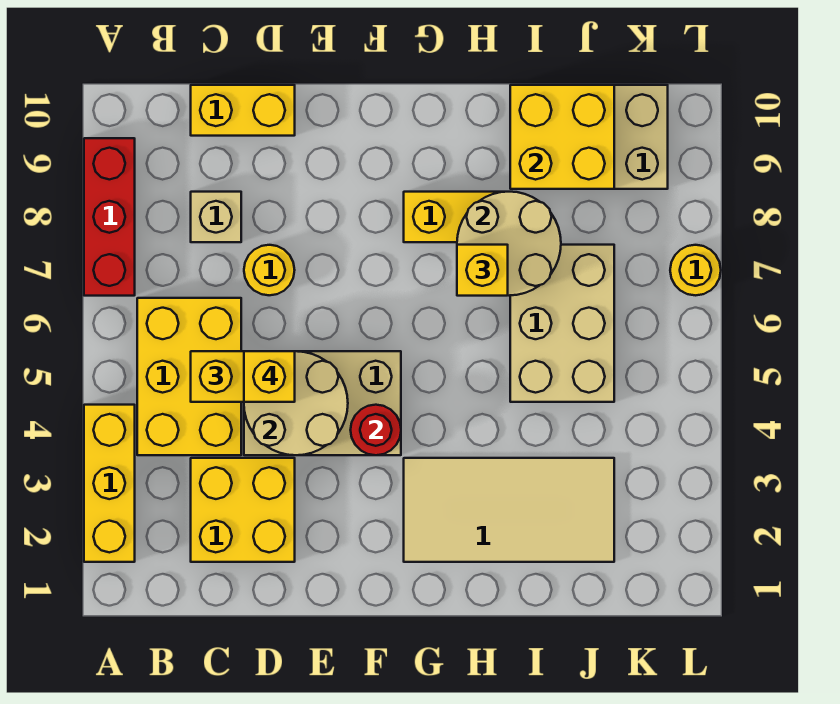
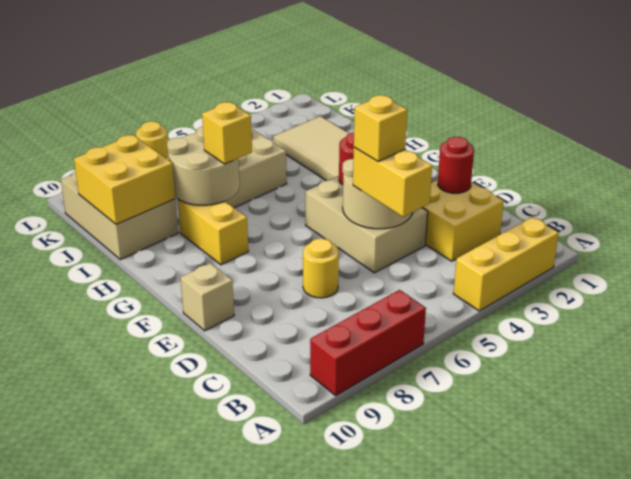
yellow brick B4:C6 level 1 -> none
tan brick C8 level 1 -> tan brick E10 level 1
yellow brick C10:D10 level 1 -> none
none -> red round brick D2 level 2

